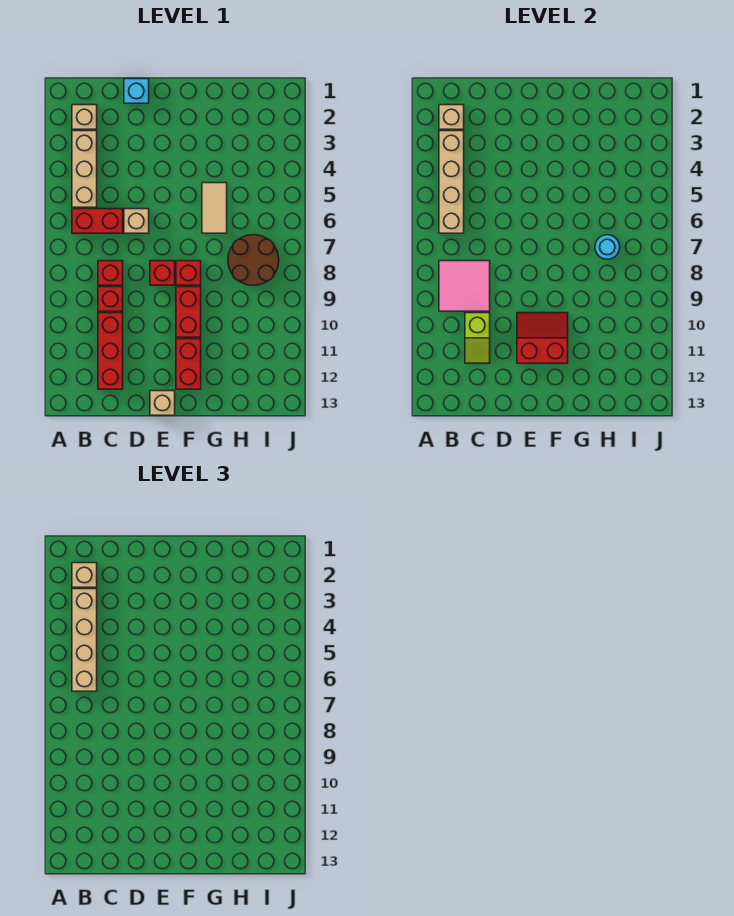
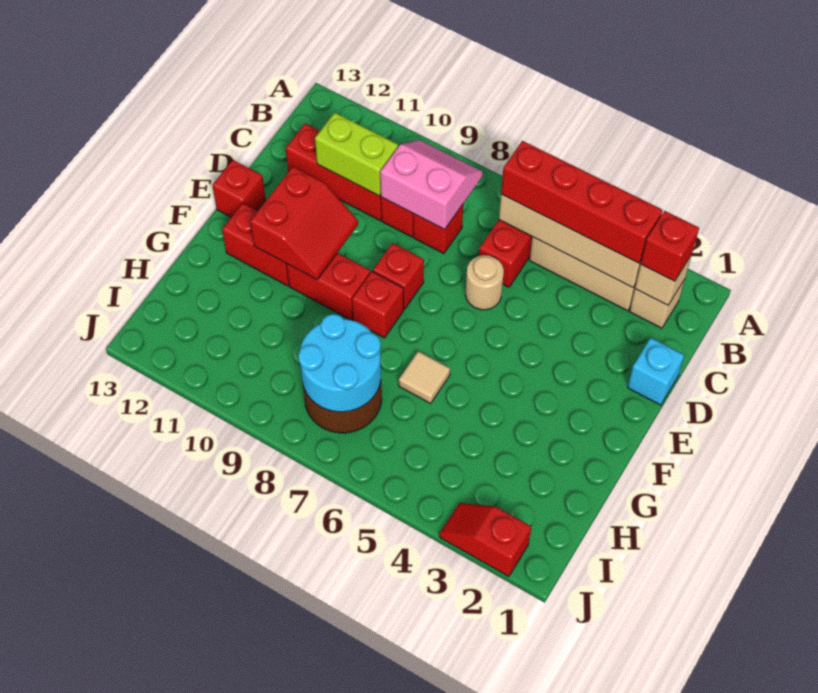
tan brick B2 level 3 -> red brick B2 level 3
tan brick B3:B6 level 3 -> red brick B3:B6 level 3
pink tile B8:C9 level 2 -> pink slope B8:C9 level 2 top C
lime slope C10:C11 level 2 top 10 -> lime brick C10:C11 level 2
tan brick D6 level 1 -> tan round brick D6 level 1
tan brick E13 level 1 -> red brick E13 level 1
tan tile G5:G6 level 1 -> tan tile G6 level 1
cyan round brick H7 level 2 -> cyan round brick H7:I8 level 2
none -> red slope J2:J3 level 1 top 2

